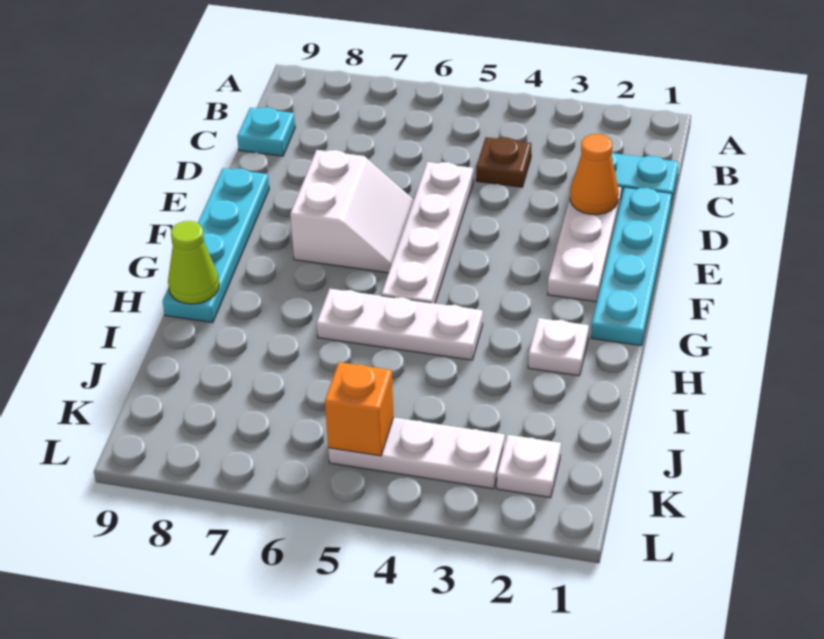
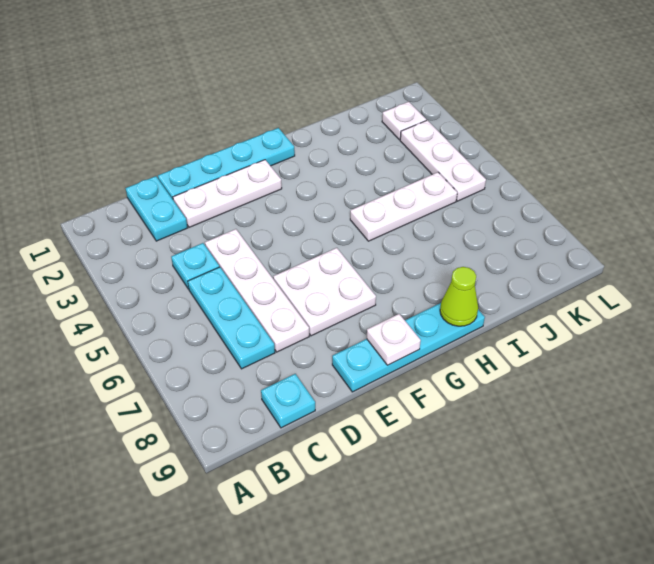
brown plate C4 level 1 -> cyan plate C4 level 1
none -> cyan plate C5:C7 level 1
orange cone D2 level 2 -> none
white plate D5:G5 level 1 -> white plate D4:D7 level 1
white slope E6:F7 level 1 top 7 -> white plate E6:F7 level 1
white plate H2 level 1 -> white plate F9 level 2
white plate H4:H6 level 1 -> white plate H5:J5 level 1
orange brick K5 level 2 -> none

